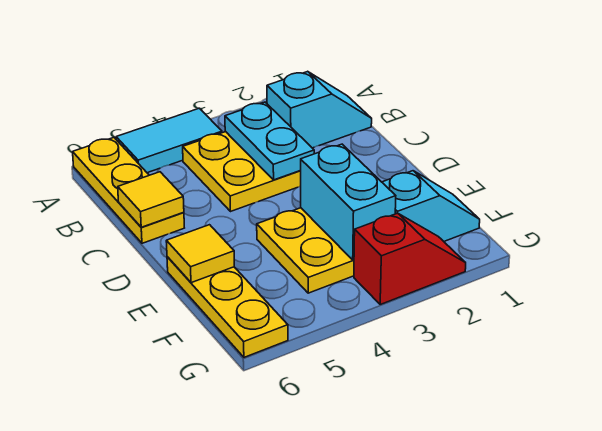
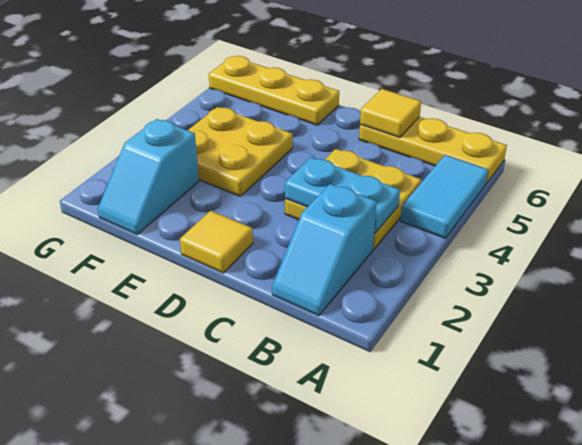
cyan brick E3:F3 level 2 -> none
yellow tile E6 level 2 -> yellow tile D1 level 1
red slope G2:G3 level 1 top 3 -> none

